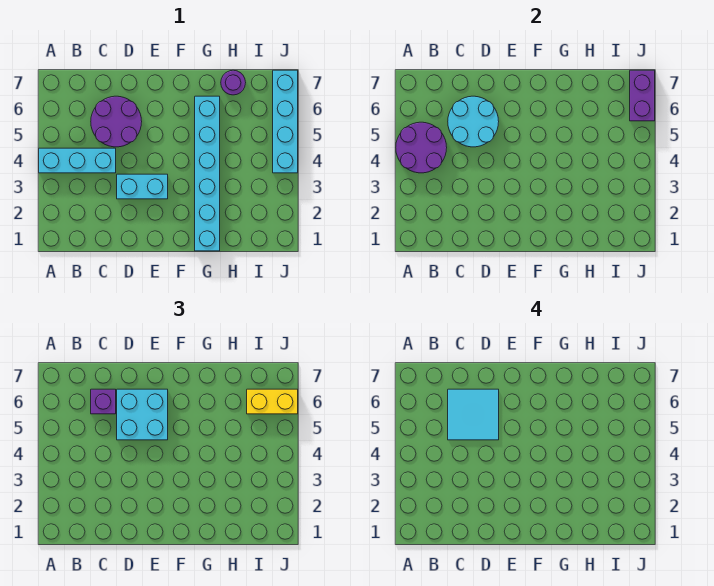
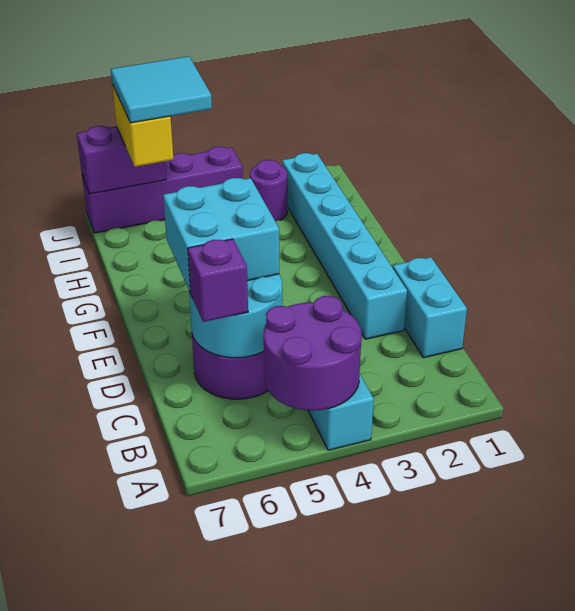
cyan tile C5:D6 level 4 -> cyan tile I5:J6 level 4
cyan brick D3:E3 level 1 -> cyan brick C1:D1 level 1
cyan brick G1:G6 level 1 -> cyan brick D2:I2 level 1
purple round brick H7 level 1 -> purple round brick I3 level 1
cyan brick J4:J7 level 1 -> purple brick J4:J7 level 1

